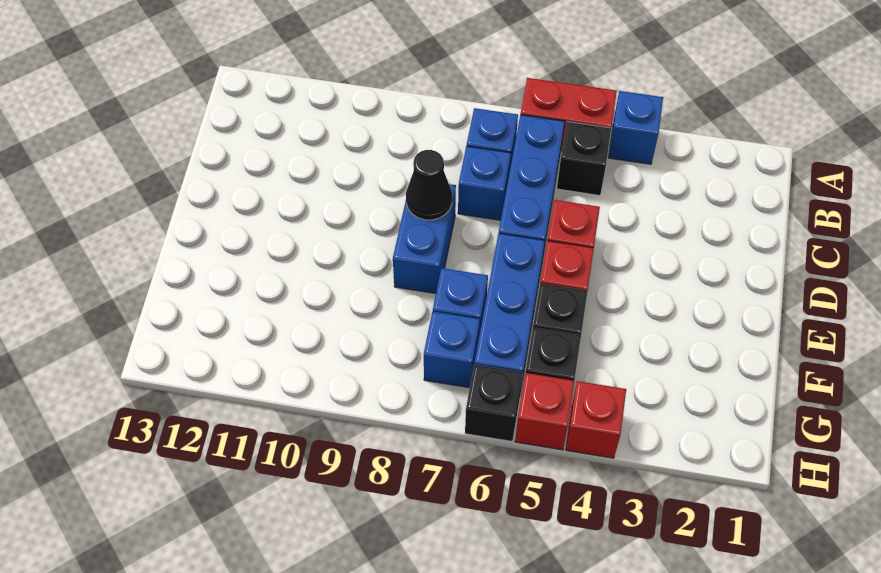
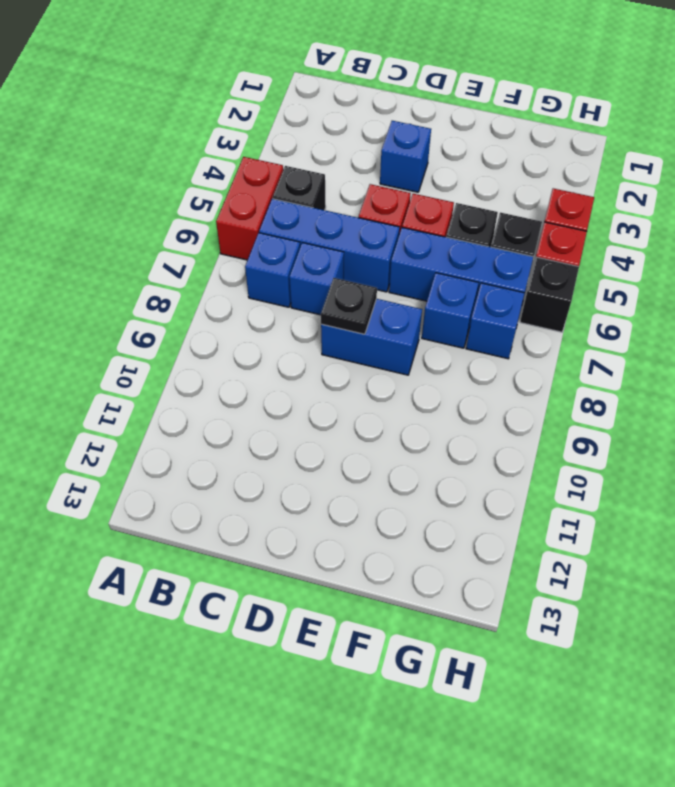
blue brick A4 level 1 -> blue brick D3 level 1
black cone D8 level 2 -> black plate D8 level 2

